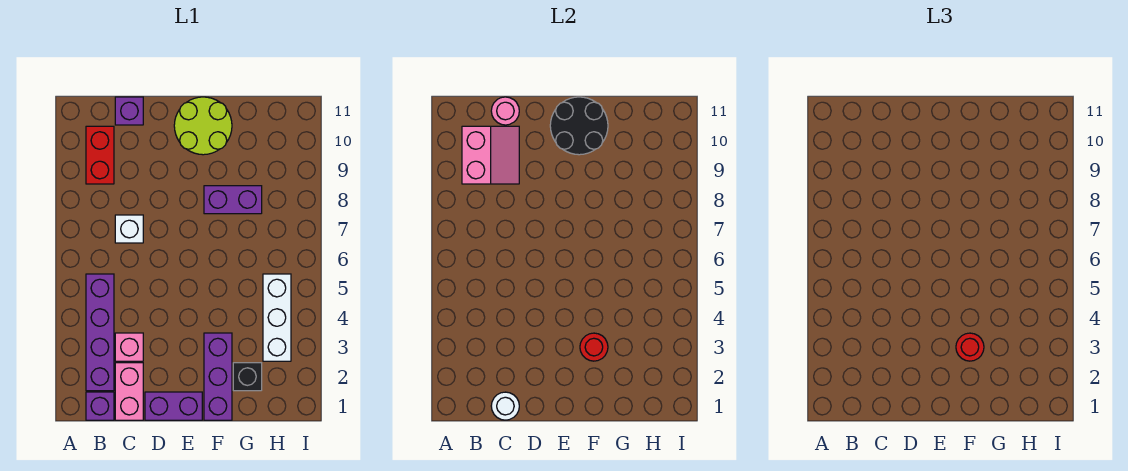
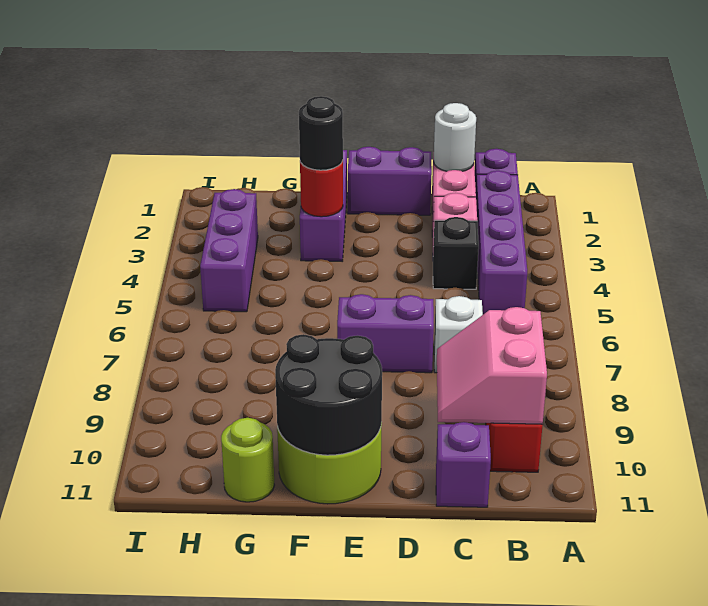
pink round brick C11 level 2 -> none
red round brick F3 level 3 -> black round brick F3 level 3
purple brick F8:G8 level 1 -> purple brick D7:E7 level 1
black brick G2 level 1 -> black brick C4 level 1
none -> lime round brick G11 level 1
white brick H3:H5 level 1 -> purple brick H3:H5 level 1

